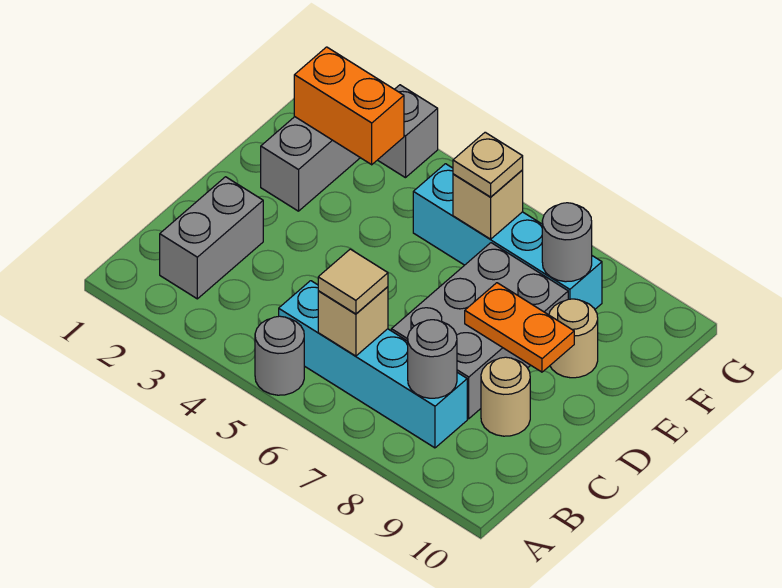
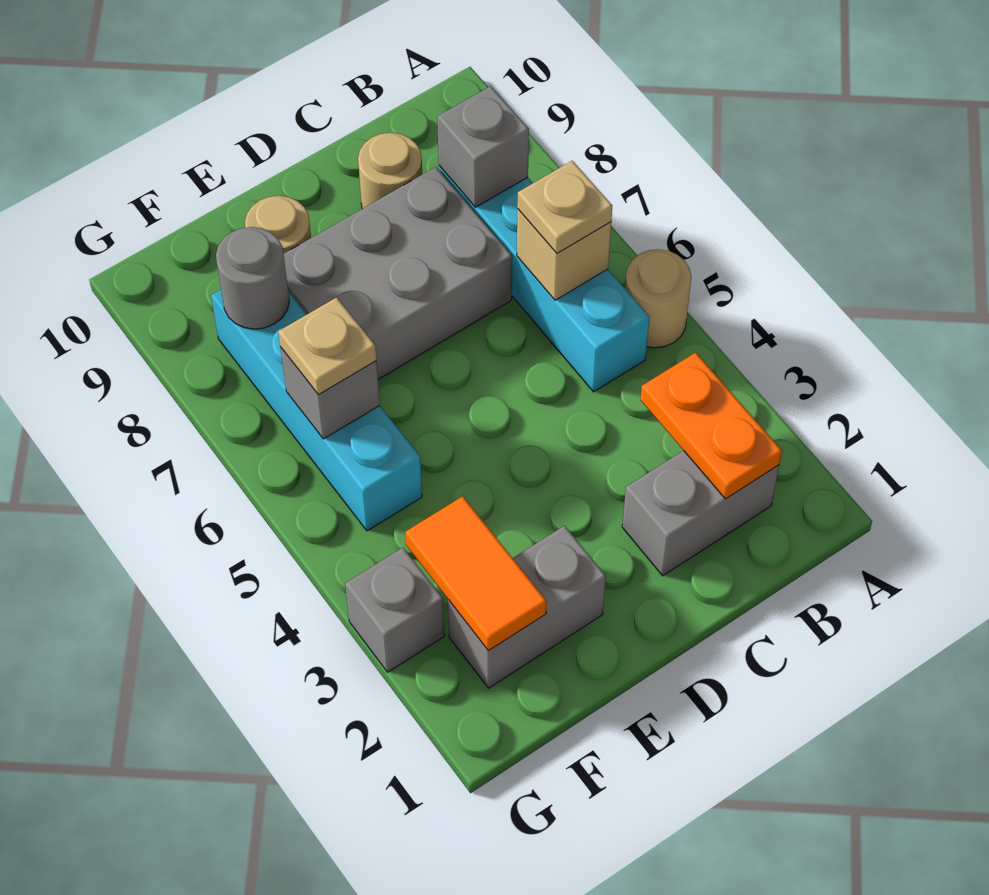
grey round brick A5 level 1 -> tan round brick A5 level 1
tan tile B6 level 3 -> tan plate B6 level 3
grey round brick B8 level 2 -> grey brick B8 level 2
orange plate D8:D9 level 2 -> orange plate B2:B3 level 2
orange brick F2:F3 level 2 -> orange tile F2:F3 level 2
tan brick F6 level 2 -> grey brick F6 level 2

